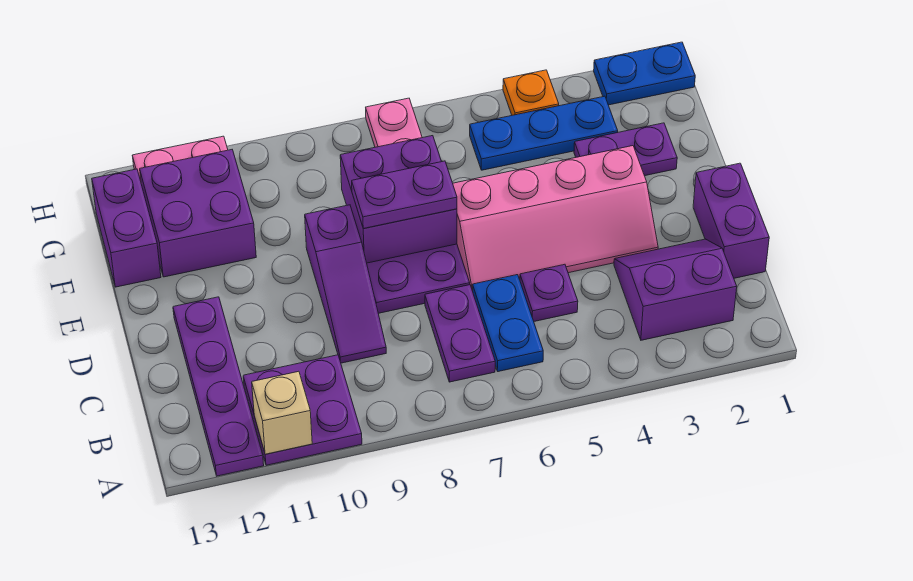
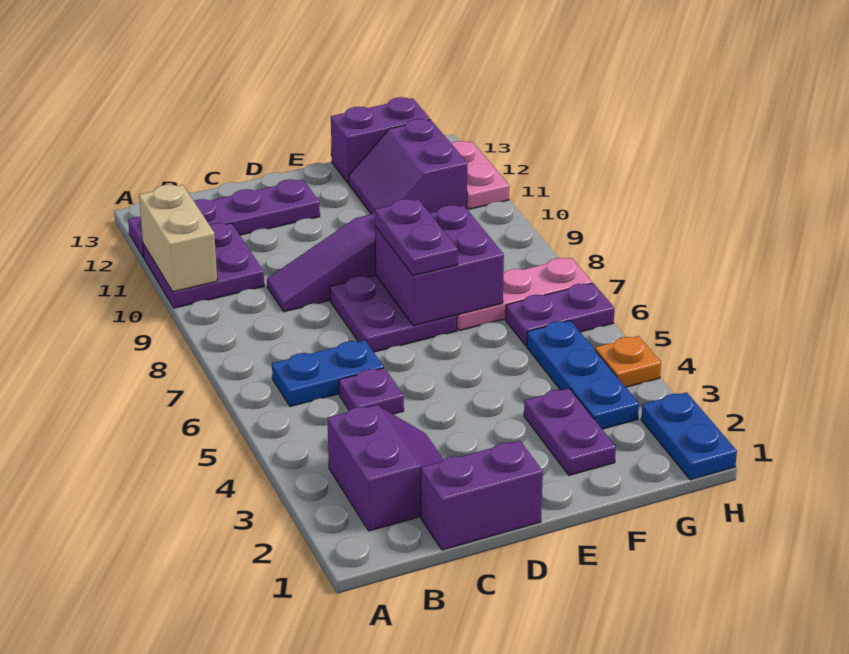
tan brick A11 level 2 -> tan brick A10:A11 level 2
purple plate B7:C7 level 1 -> purple plate G6:H6 level 1
pink slope D3:E6 level 1 top E -> none
purple brick F11:G12 level 1 -> purple slope F11:G12 level 1 top G

